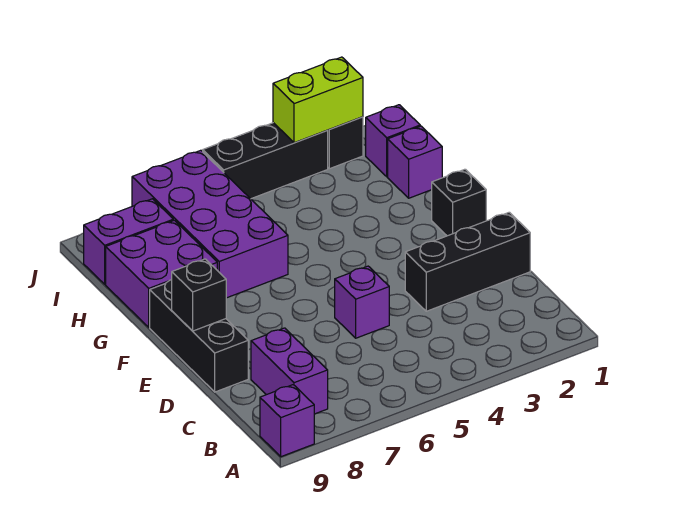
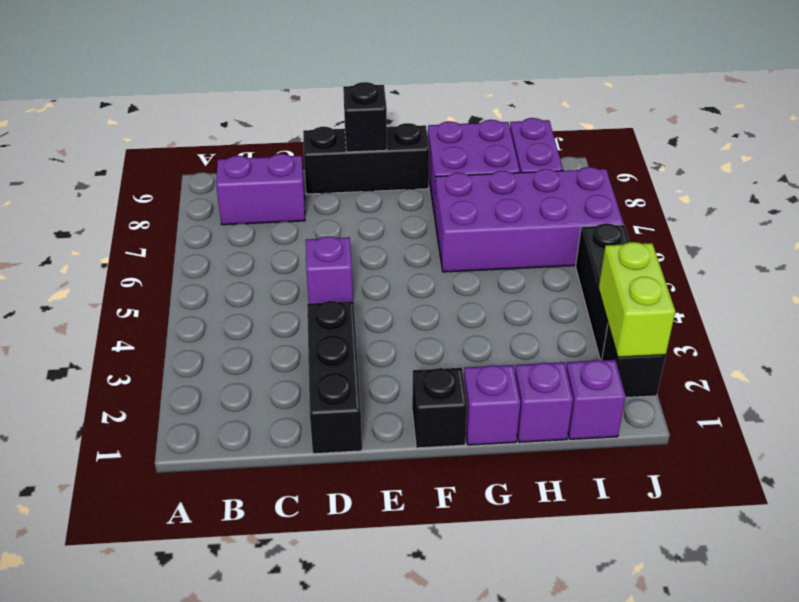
purple brick A9 level 1 -> purple brick G1 level 1

